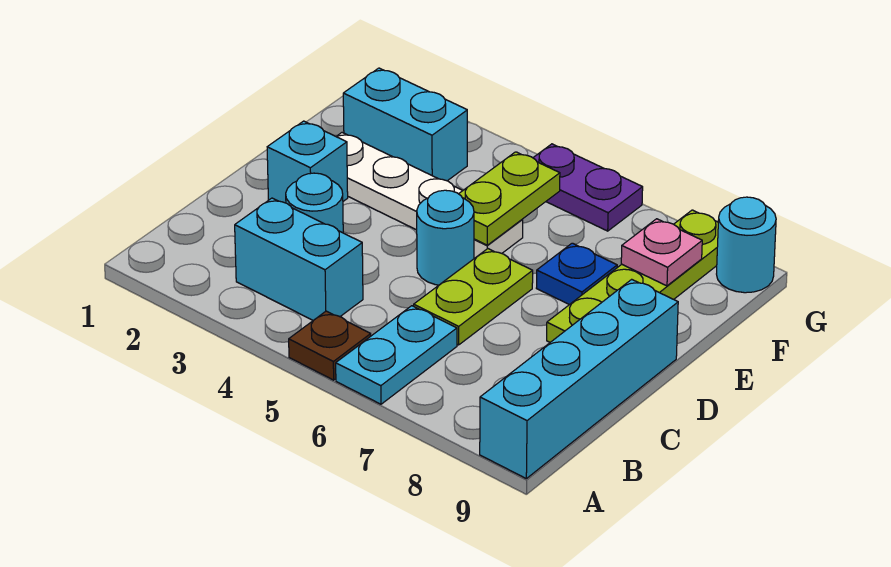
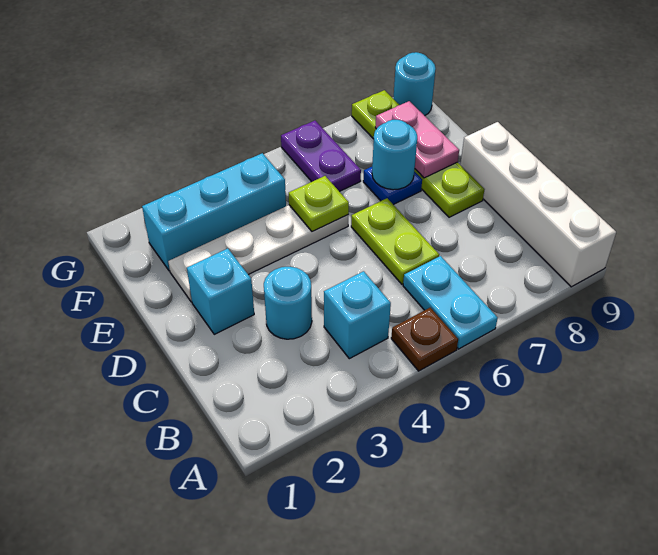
cyan brick A9:D9 level 1 -> white brick A9:D9 level 1
cyan brick B3:B4 level 1 -> cyan brick B4 level 1
cyan round brick D5 level 1 -> cyan round brick E7 level 2
lime plate E5:F5 level 2 -> lime plate E5 level 2
cyan brick F2:F3 level 1 -> cyan brick F2:F4 level 1
pink plate F8 level 2 -> pink plate E8:F8 level 2
purple plate G5:G6 level 1 -> purple plate F6:G6 level 1

